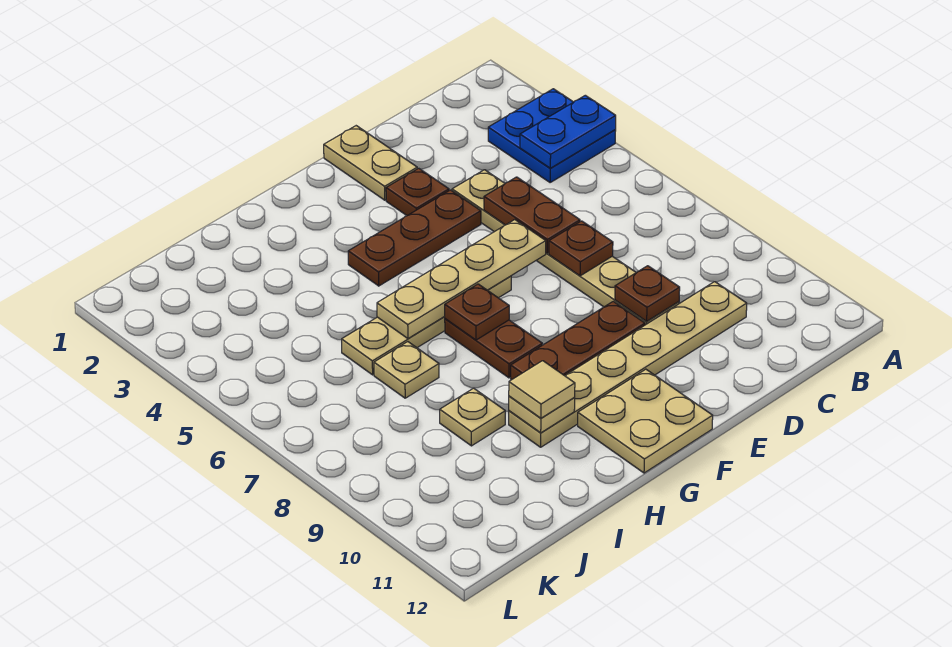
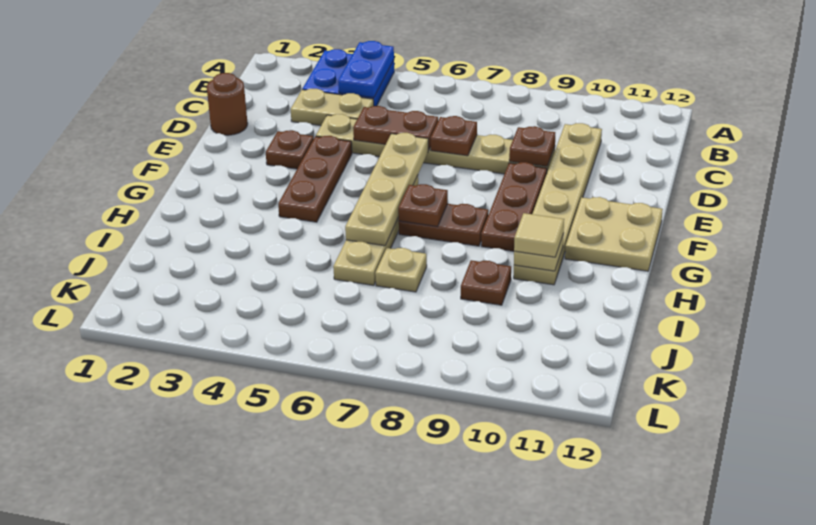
none -> brown round brick D1 level 1
tan plate E1:E2 level 1 -> tan plate C3:C4 level 1
tan plate I9 level 1 -> brown plate I9 level 1

